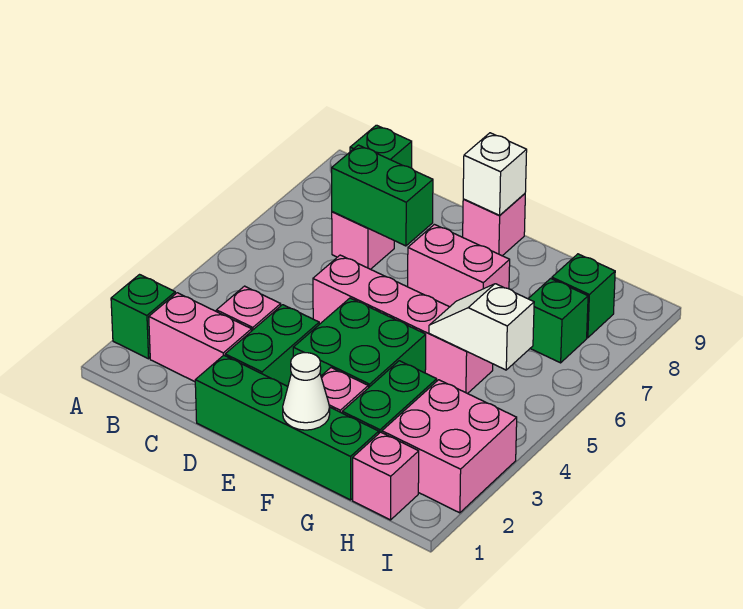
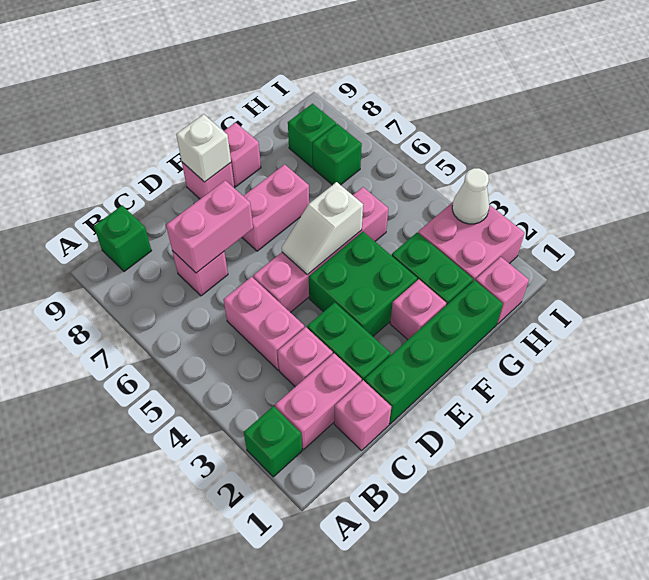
none -> pink brick C1 level 1
none -> pink brick C4:C5 level 1
green brick C7:D7 level 2 -> pink brick C7:D7 level 2
white cone F1 level 2 -> white cone I3 level 2
none -> pink brick F9 level 1
white slope G5:H5 level 2 top H -> white slope E5:F5 level 2 top F

